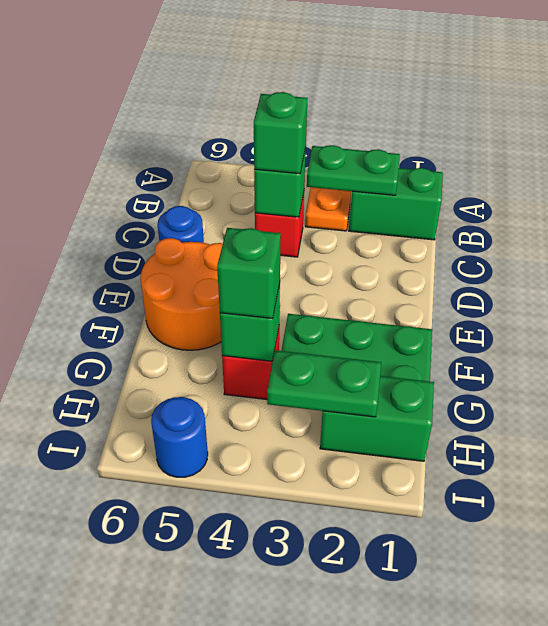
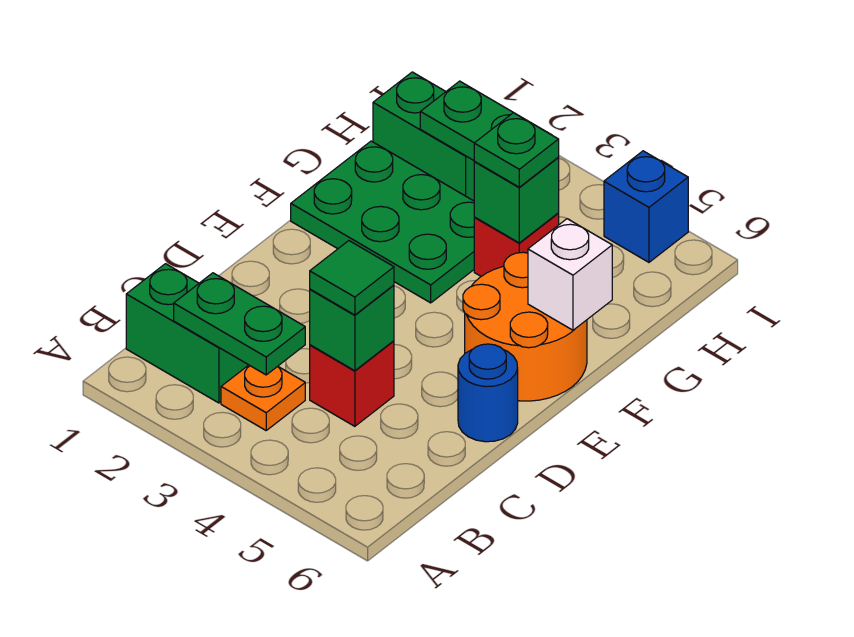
green brick C4 level 3 -> green tile C4 level 3
none -> white brick F6 level 2
green brick G4 level 3 -> green plate G4 level 3
blue round brick I5 level 1 -> blue brick I5 level 1

